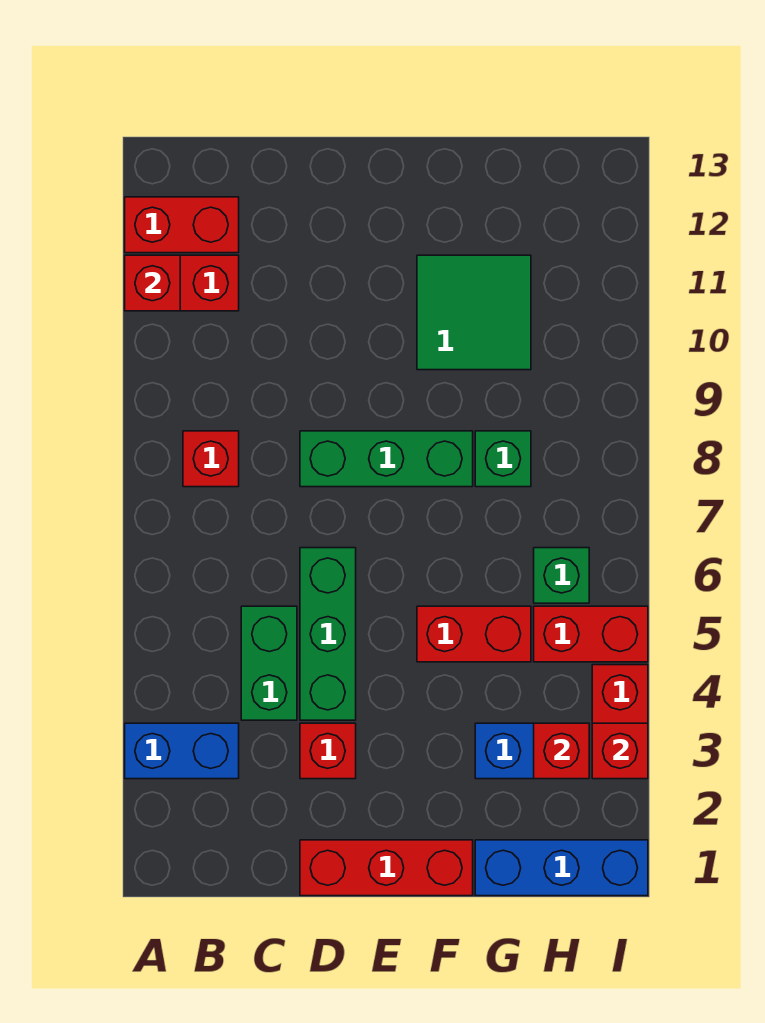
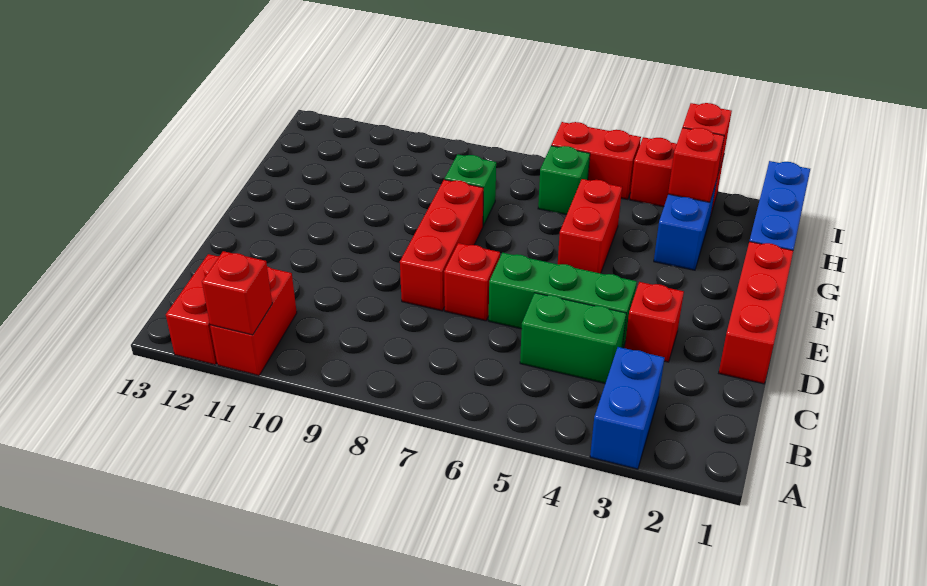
red brick B8 level 1 -> red brick D7 level 1
green brick D8:F8 level 1 -> red brick D8:F8 level 1
green tile F10:G11 level 1 -> none
red brick H5:I5 level 1 -> red brick I5:I6 level 1

